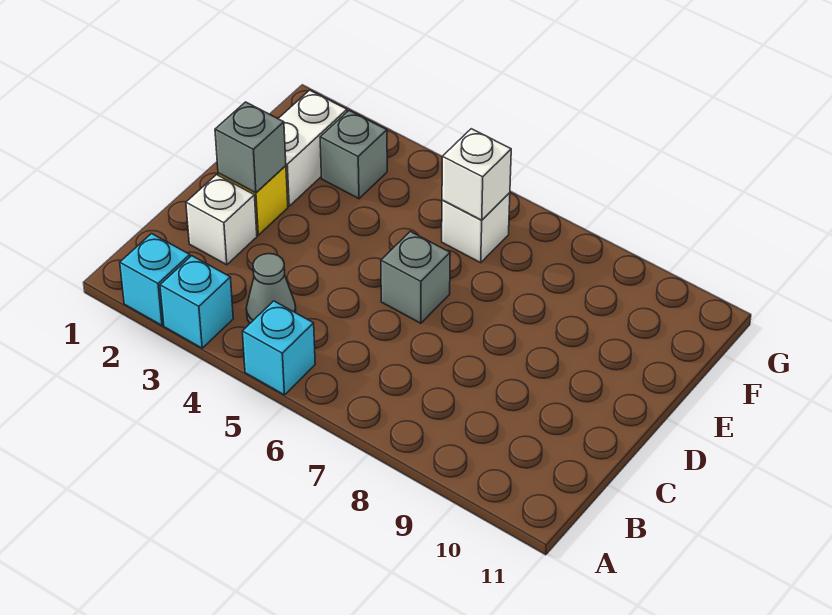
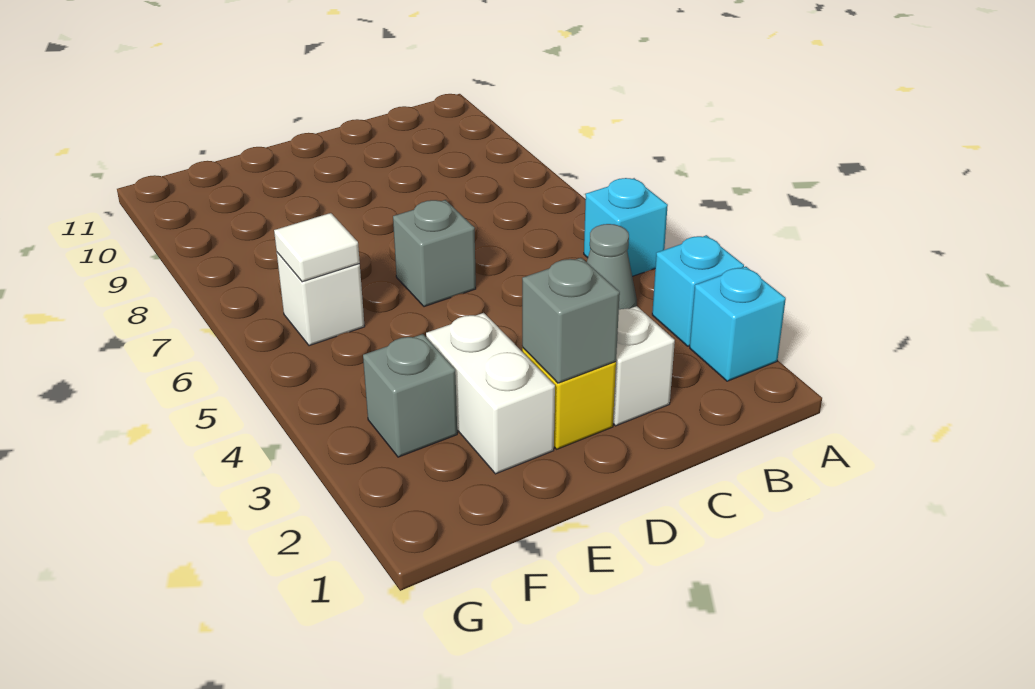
white brick E2:F2 level 1 -> white brick E2:E3 level 1
white brick F6 level 2 -> white tile F6 level 2

